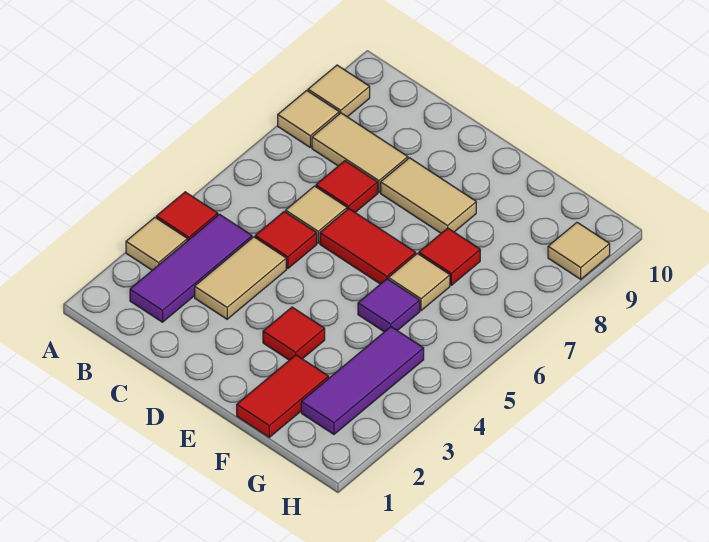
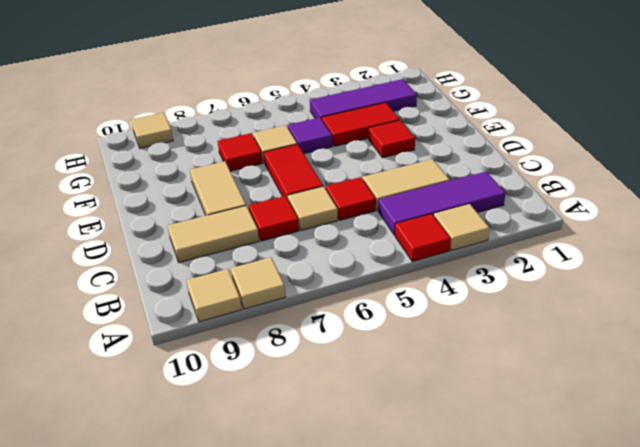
tan tile B8:C8 level 1 -> tan tile C8:C9 level 1
red tile F1:F2 level 1 -> red tile F3:F4 level 1

